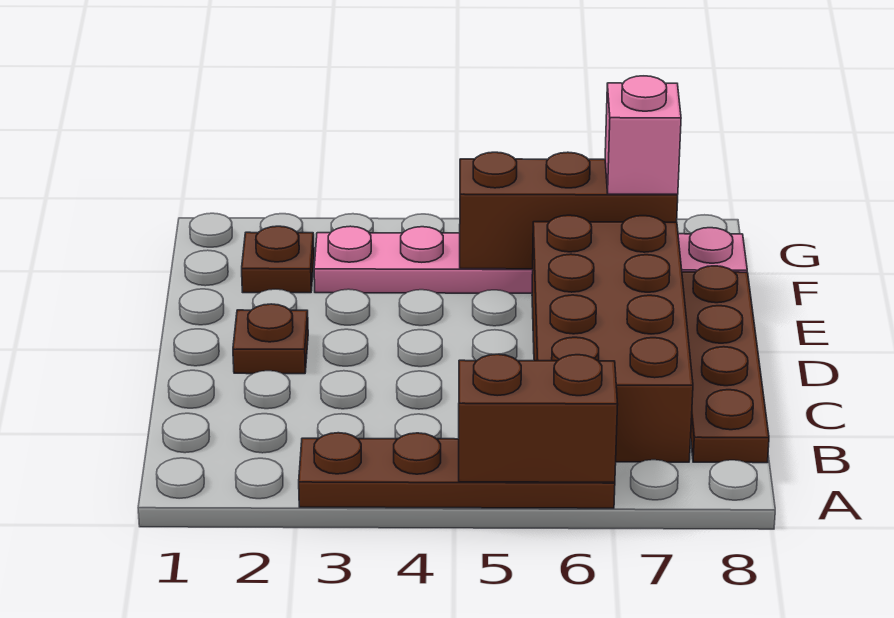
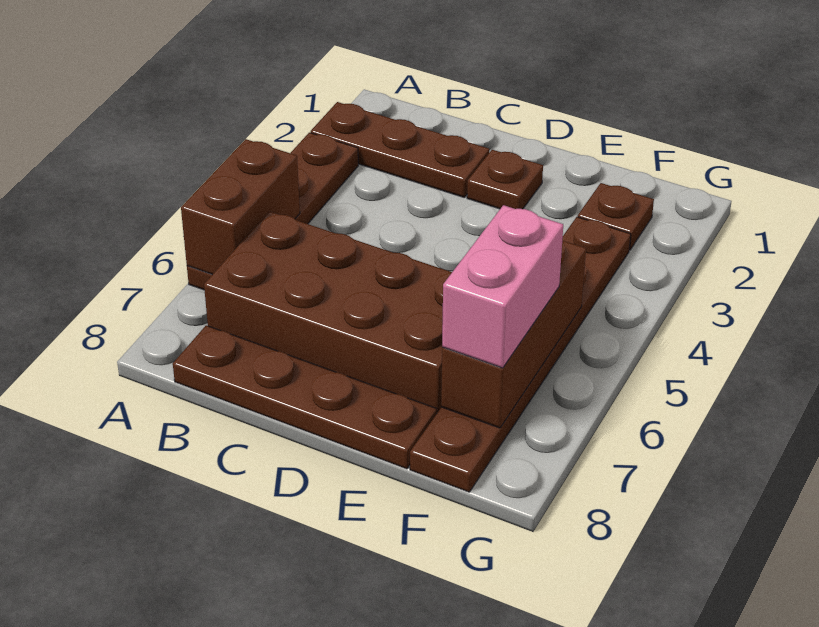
none -> brown plate A2:C2 level 1
pink plate F3:F8 level 1 -> brown plate F3:F8 level 1
pink brick F7 level 3 -> pink brick F6:F7 level 3

